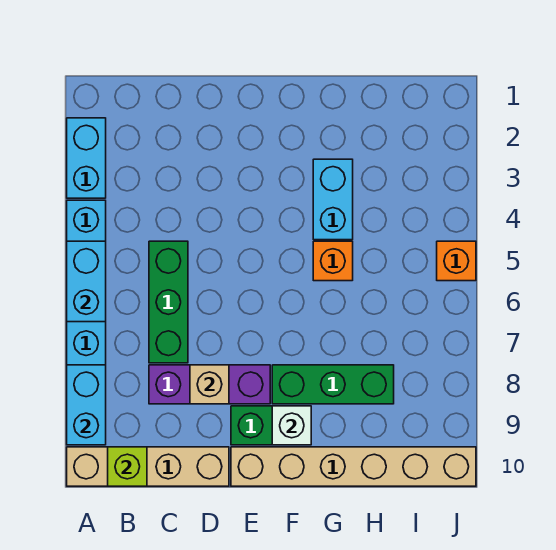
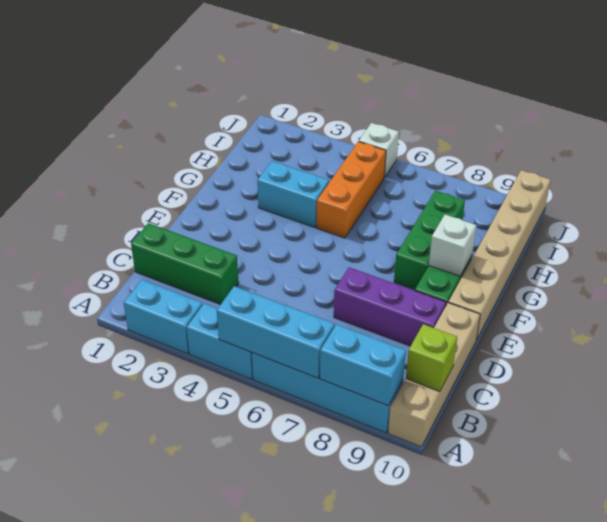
cyan brick A5:A6 level 2 -> cyan brick A5:A7 level 2
green brick C5:C7 level 1 -> green brick C1:C3 level 1
purple brick C8:E8 level 1 -> purple brick D7:D9 level 1
tan brick D8 level 2 -> none
orange brick G5 level 1 -> orange brick G5:I5 level 1
orange brick J5 level 1 -> white brick J5 level 1

